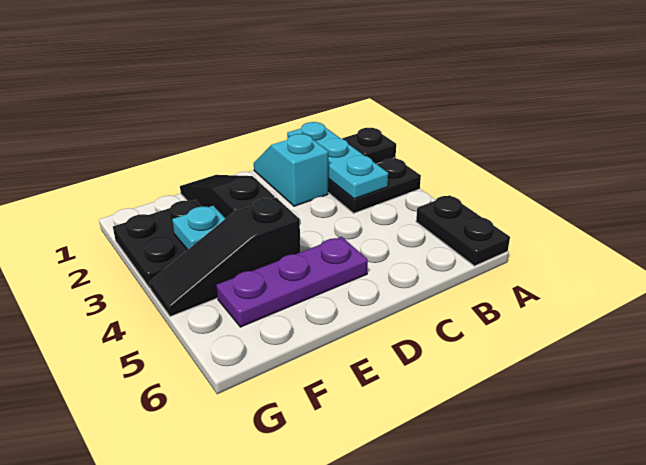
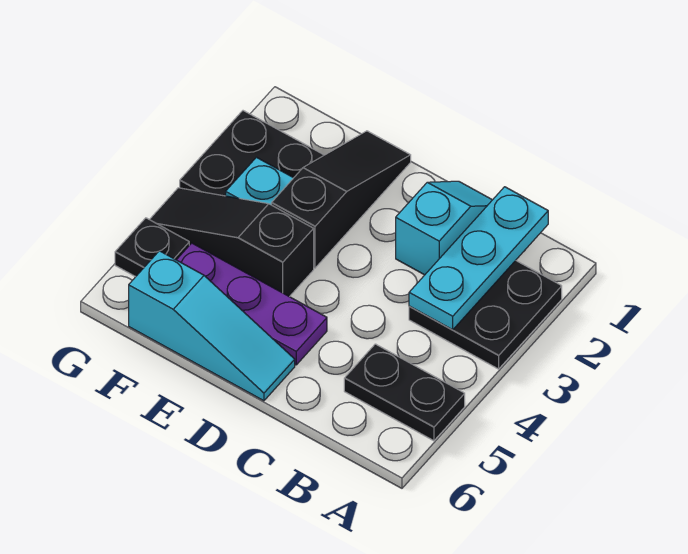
black plate A2 level 2 -> black plate G5 level 1
black plate A5:A6 level 1 -> black plate A5:B5 level 1
none -> cyan slope D6:F6 level 1 top F

